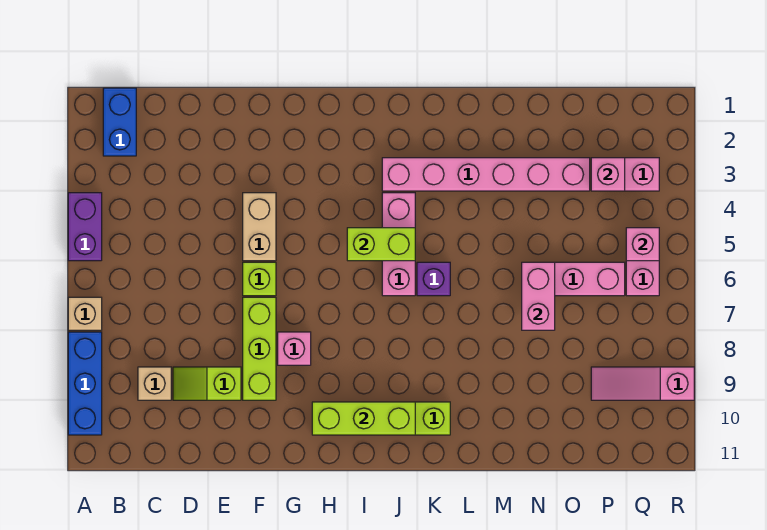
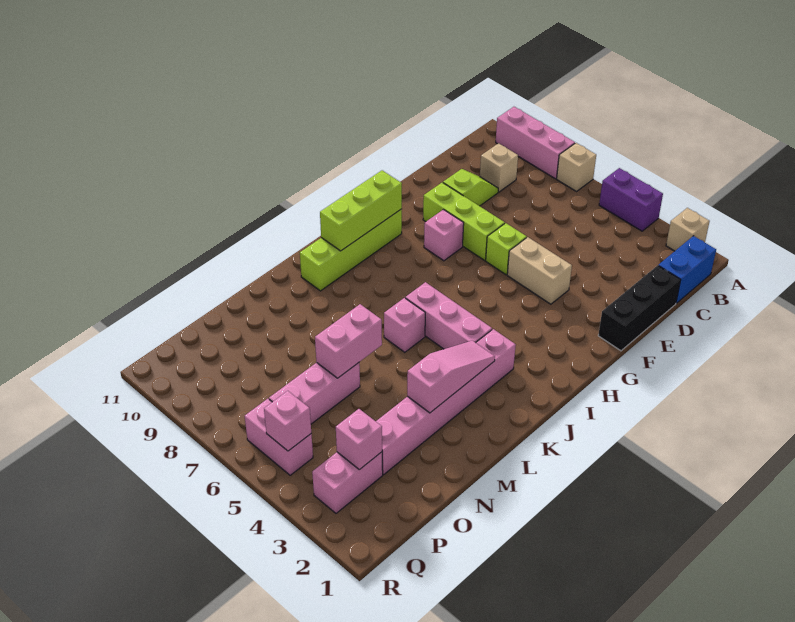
none -> tan brick A2 level 1
blue brick A8:A10 level 1 -> pink brick A8:A10 level 1
blue brick B1:B2 level 1 -> blue brick B1:C1 level 1
none -> black brick D1:F1 level 1
lime brick I5:J5 level 2 -> none
purple brick K6 level 1 -> pink brick K6 level 1
pink brick N6:N7 level 2 -> pink brick M6:N6 level 2
pink slope P9:R9 level 1 top R -> pink slope K3:M3 level 2 top M

